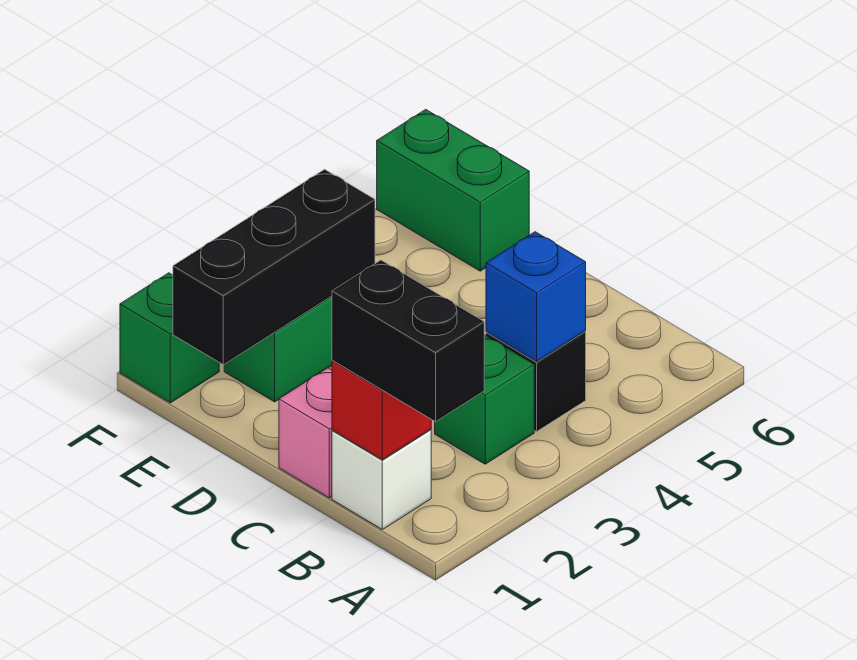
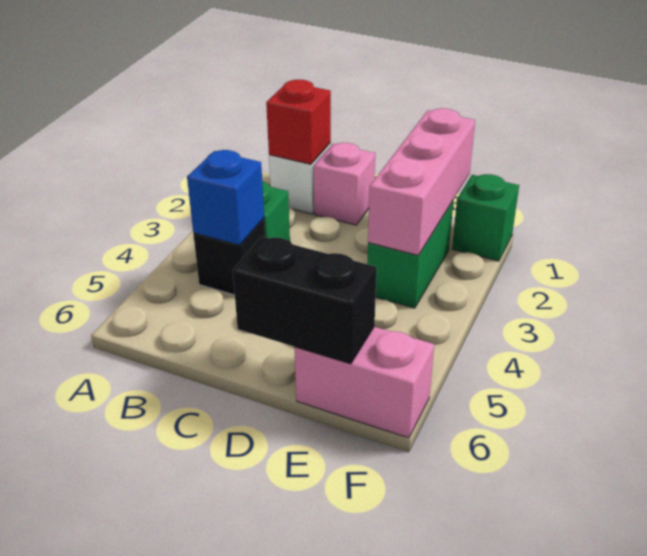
black brick A1:B1 level 3 -> black brick D6:E6 level 2
black brick E1:E3 level 2 -> pink brick E1:E3 level 2
green brick E6:F6 level 1 -> pink brick E6:F6 level 1

